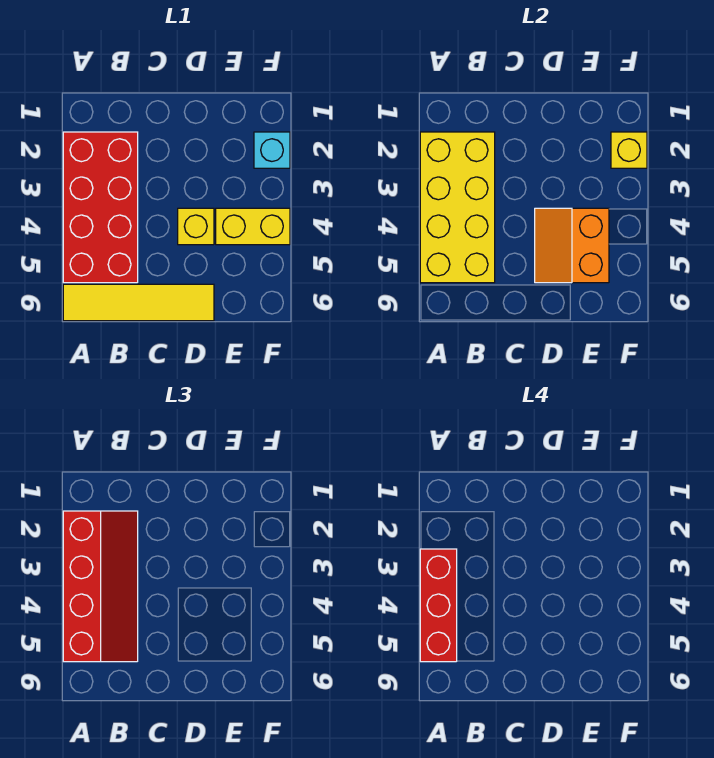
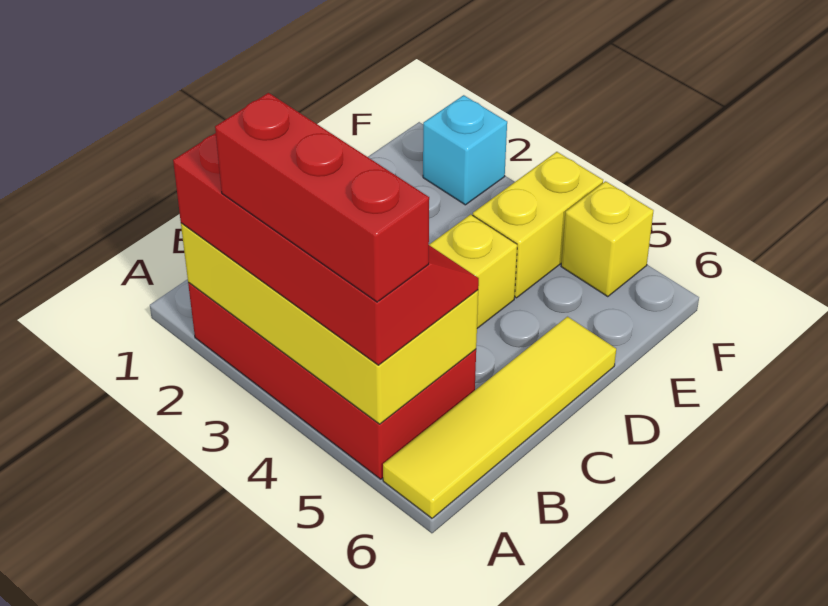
orange slope D4:E5 level 2 top E -> none
yellow brick F2 level 2 -> yellow brick F5 level 1

